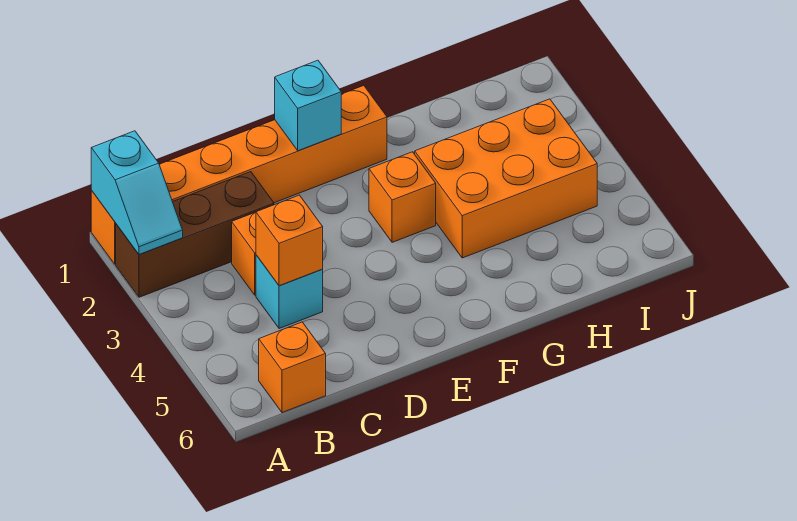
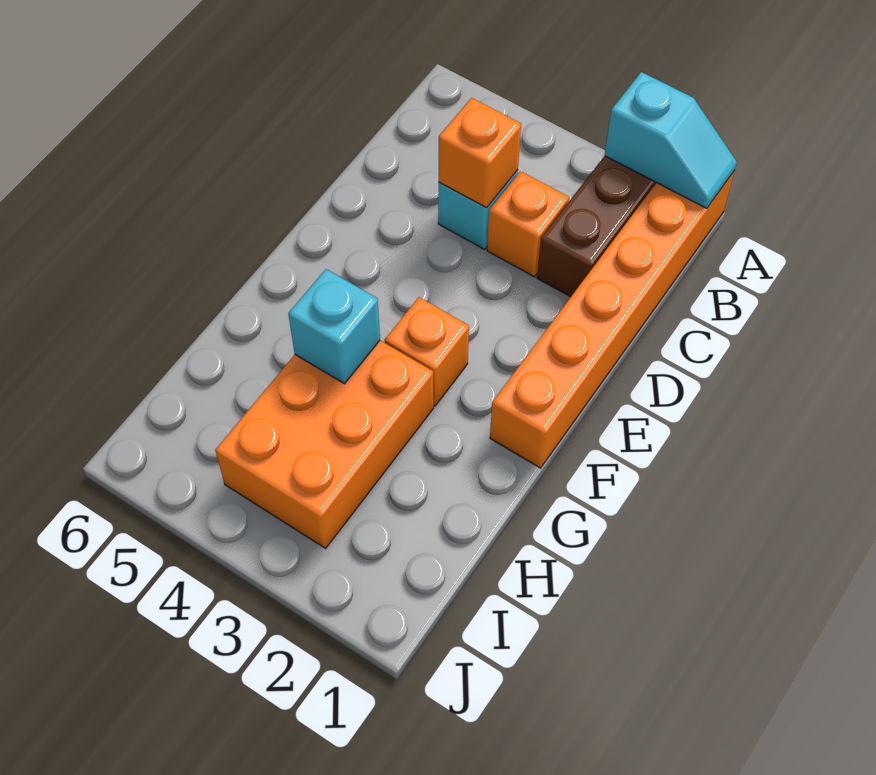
cyan slope A1:A2 level 2 top 1 -> cyan slope A1:A2 level 2 top 2
orange brick B6 level 1 -> none
cyan brick E1 level 2 -> cyan brick G4 level 2

